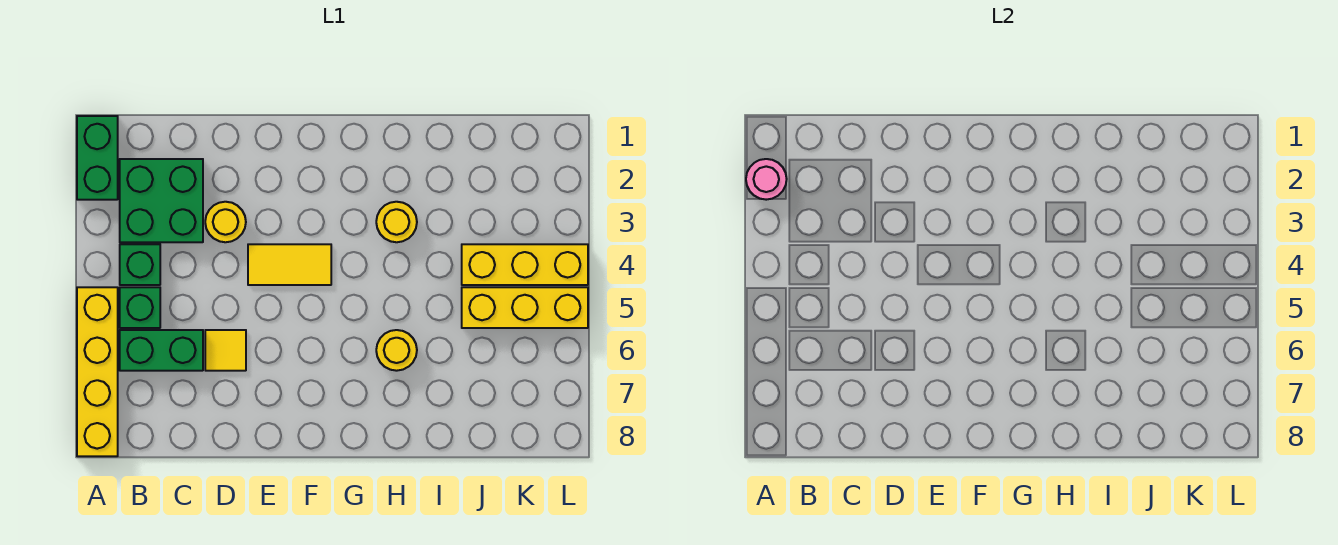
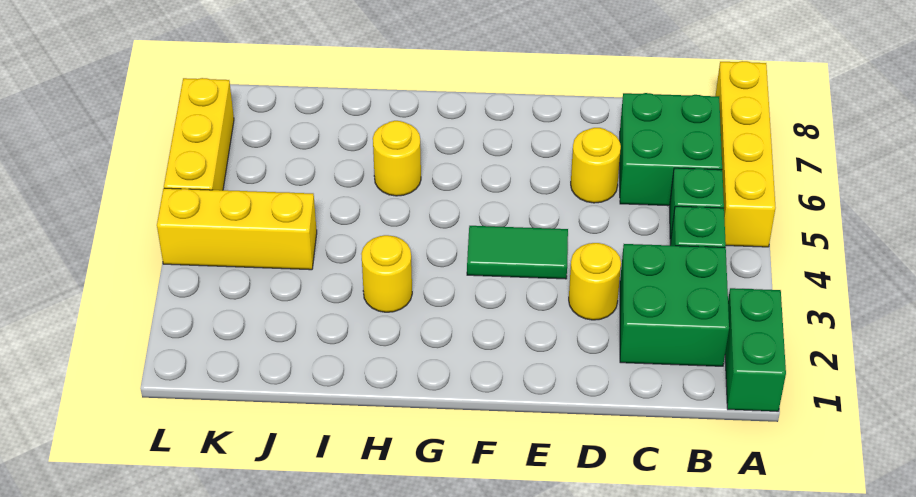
pink round brick A2 level 2 -> none
green brick B6:C6 level 1 -> green brick B6:C7 level 1
yellow tile D6 level 1 -> yellow round brick D6 level 1
yellow tile E4:F4 level 1 -> green tile E4:F4 level 1
yellow brick J5:L5 level 1 -> yellow brick L5:L7 level 1

